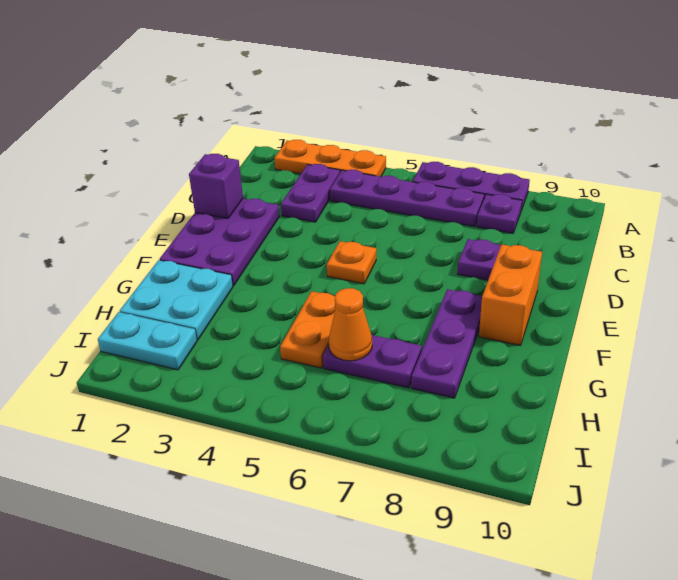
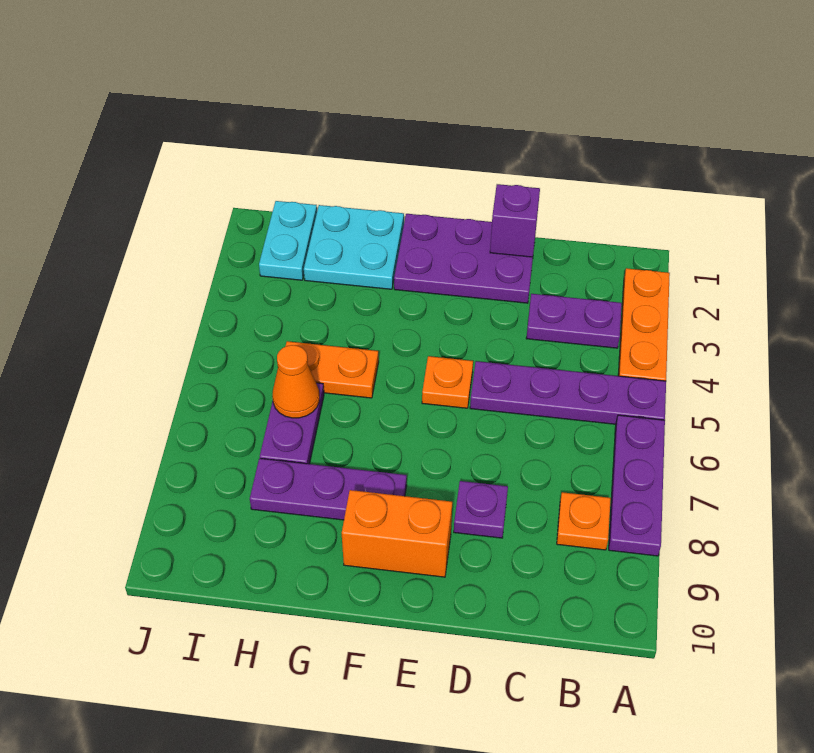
purple plate B4:B7 level 1 -> purple plate A5:D5 level 1
purple plate B8 level 1 -> orange plate B8 level 1

